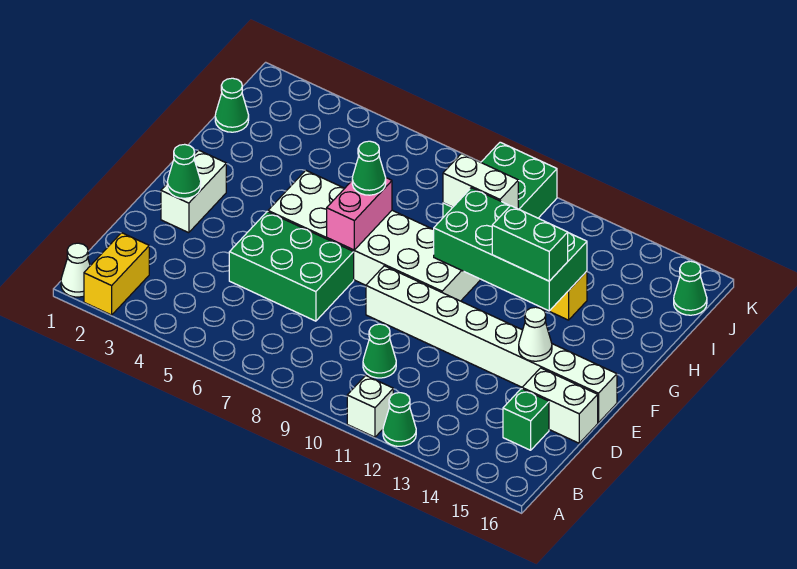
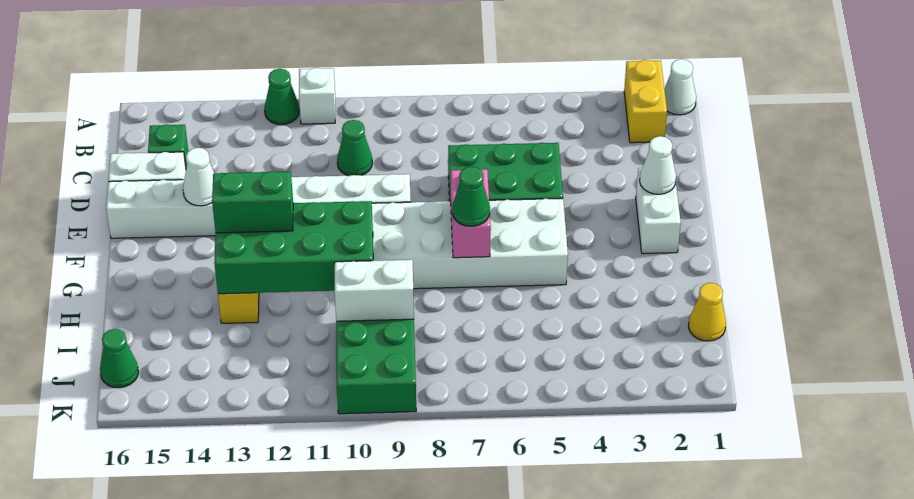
green cone E2 level 2 -> white cone E2 level 2
green cone I1 level 1 -> yellow cone I1 level 1

